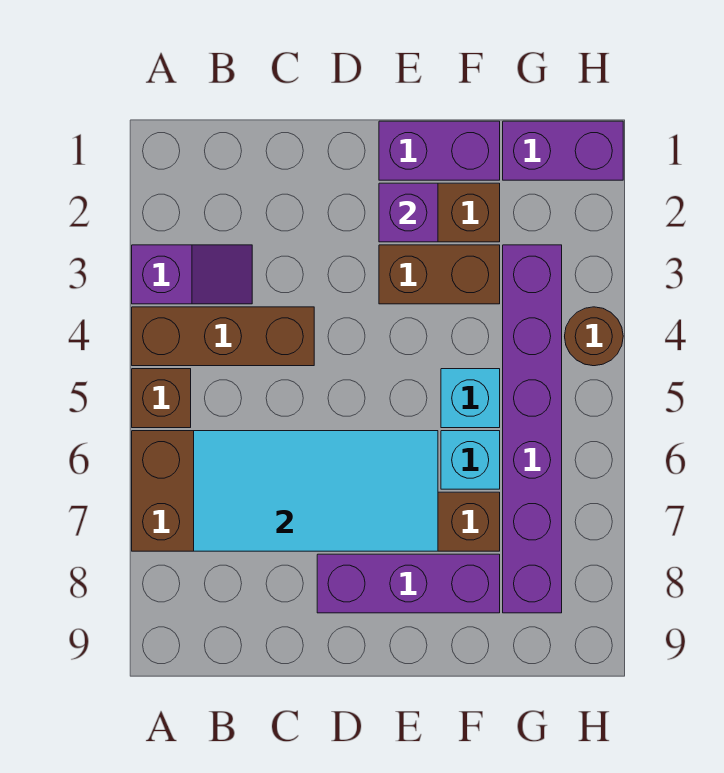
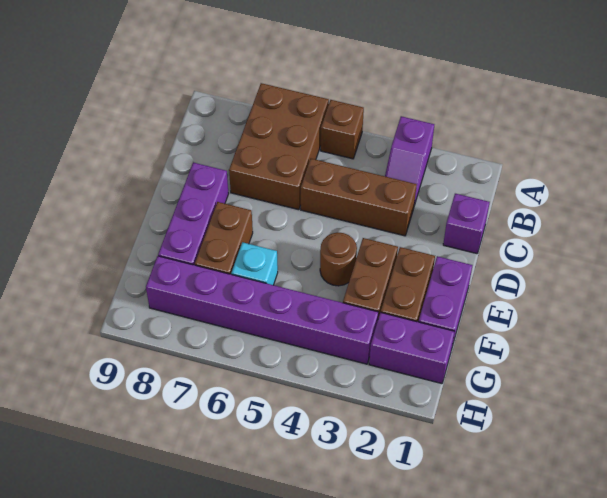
brown brick A4:C4 level 1 -> brown brick C3:C5 level 1
cyan tile B6:E7 level 2 -> none
purple brick E2 level 2 -> purple brick C1 level 1
cyan brick F5 level 1 -> none
purple brick G1:H1 level 1 -> purple brick G1:G2 level 1
brown round brick H4 level 1 -> brown round brick E4 level 1

